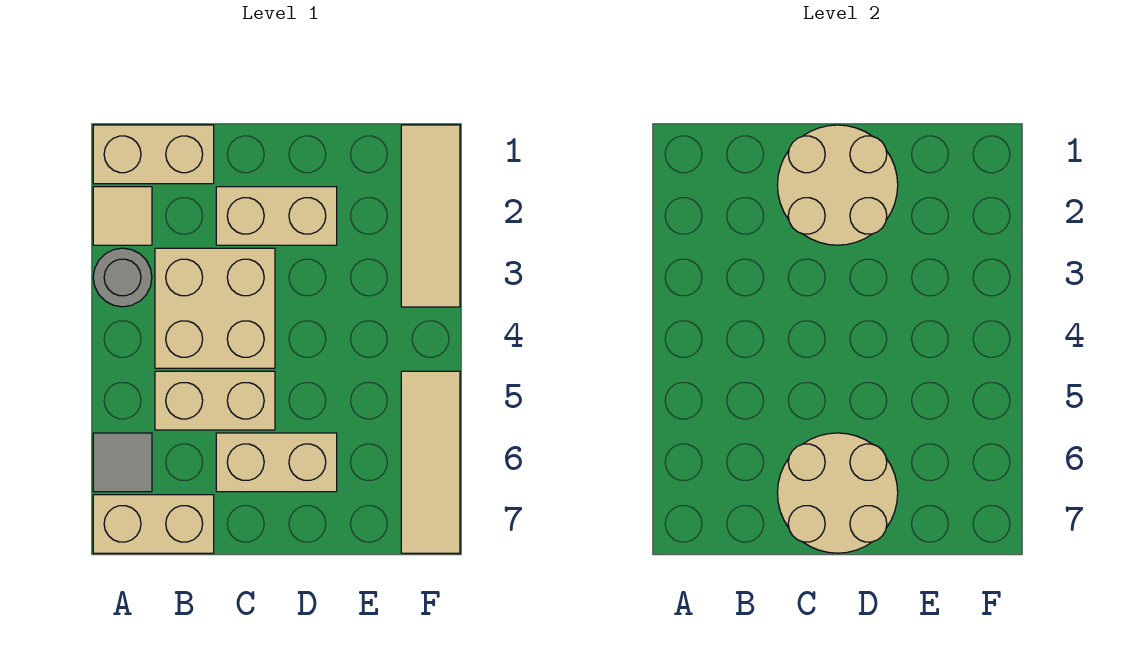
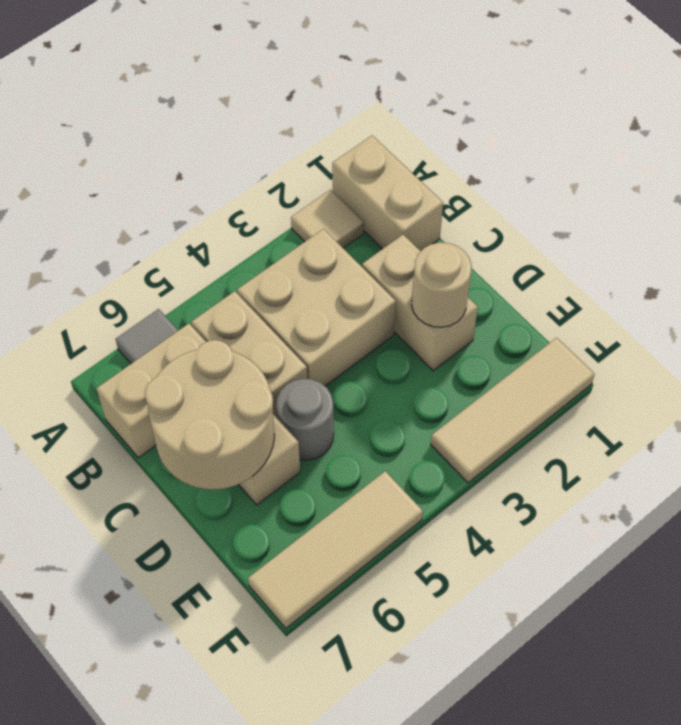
grey round brick A3 level 1 -> grey round brick D5 level 1
tan brick A7:B7 level 1 -> tan brick B6:B7 level 1
tan round brick C1:D2 level 2 -> tan round brick D2 level 2

